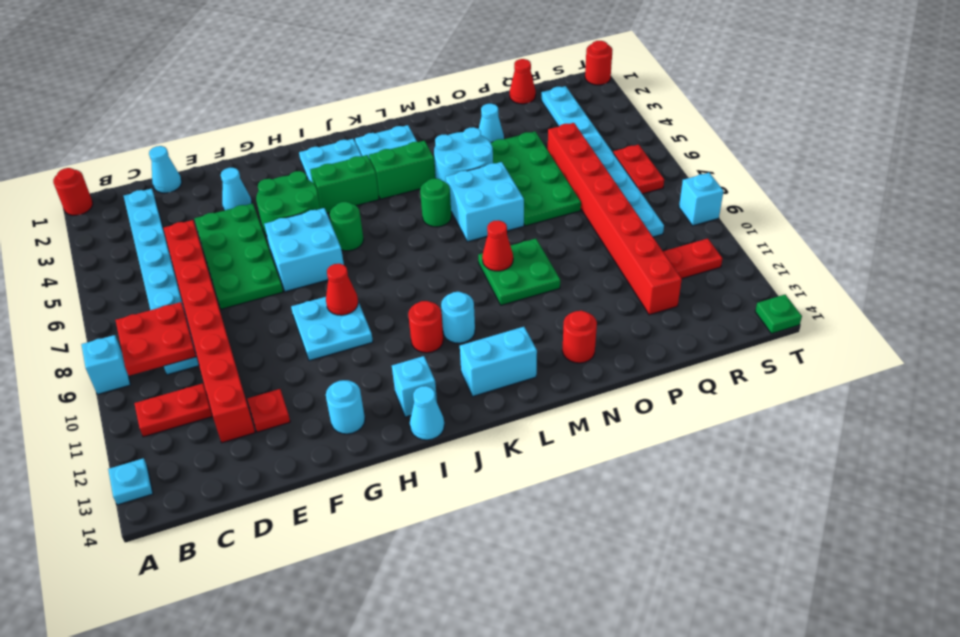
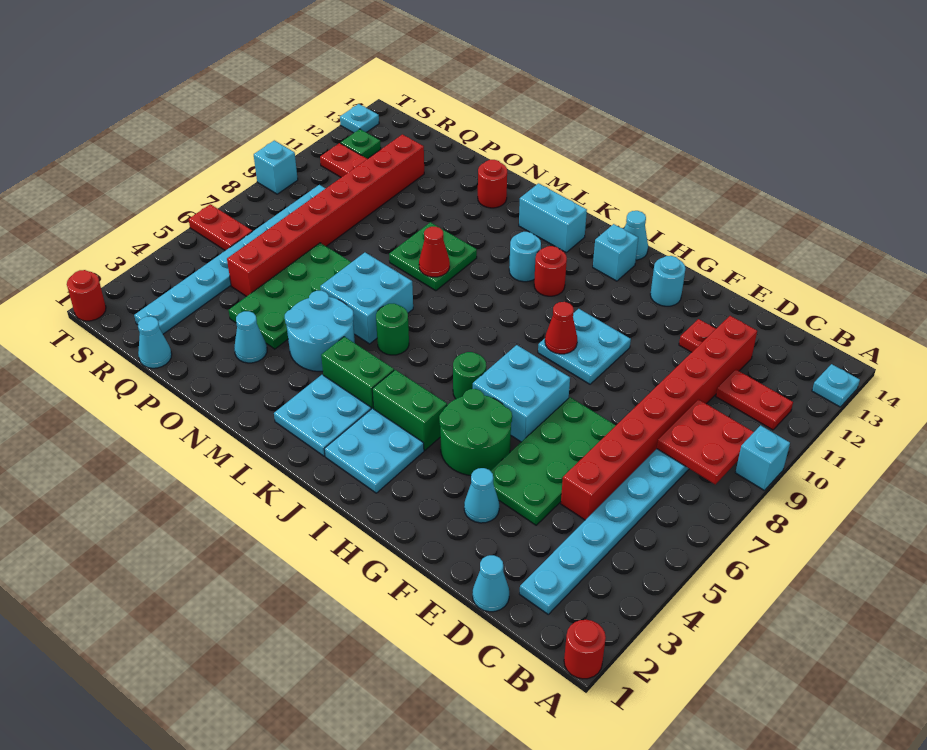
red cone Q1 level 1 -> cyan cone Q1 level 1
red plate S6:S7 level 1 -> red plate S6:T6 level 1
none -> cyan plate T13 level 1
green plate T14 level 1 -> green plate S12 level 1

